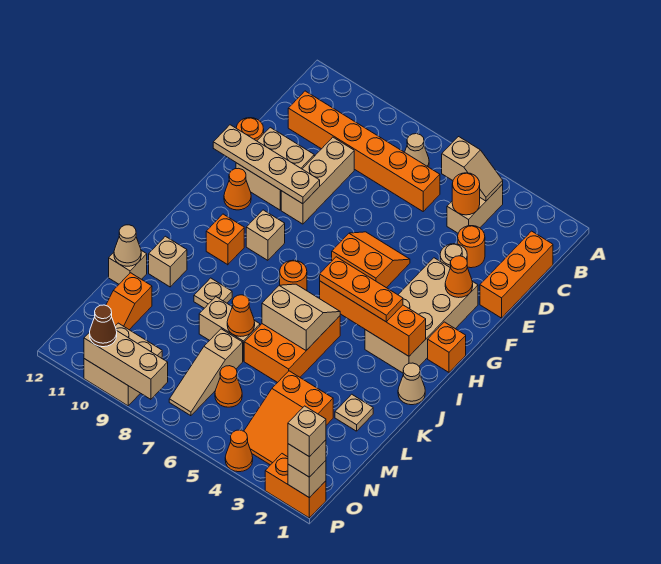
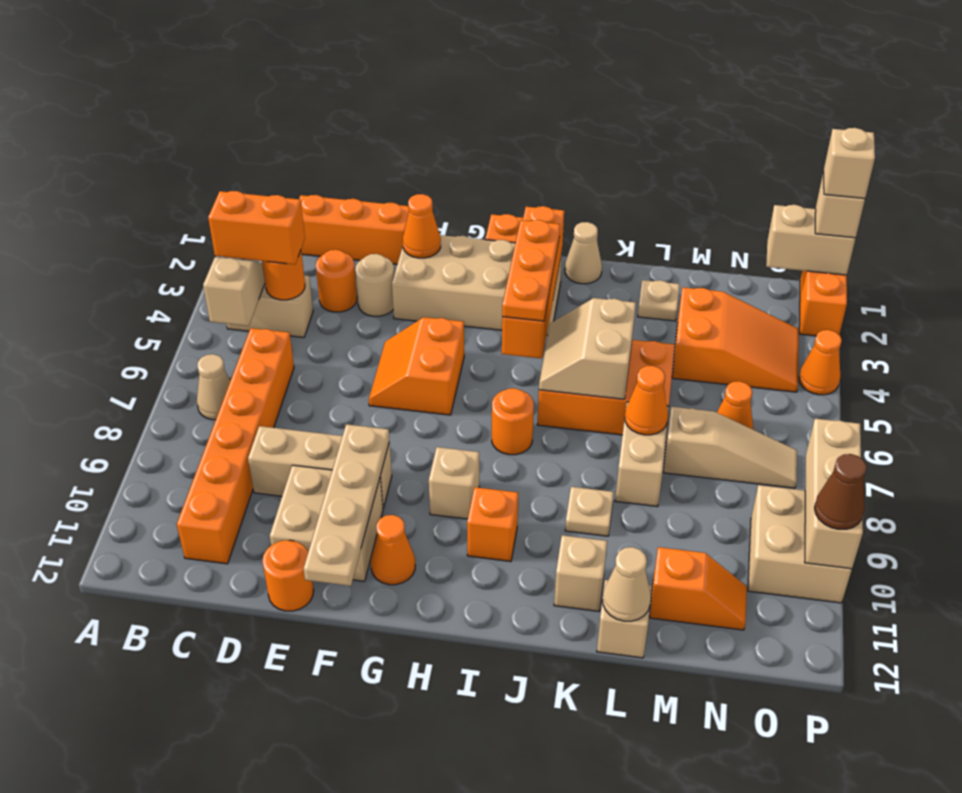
none -> orange brick B4:C4 level 3
tan brick P1 level 2 -> tan brick O1:P1 level 2

